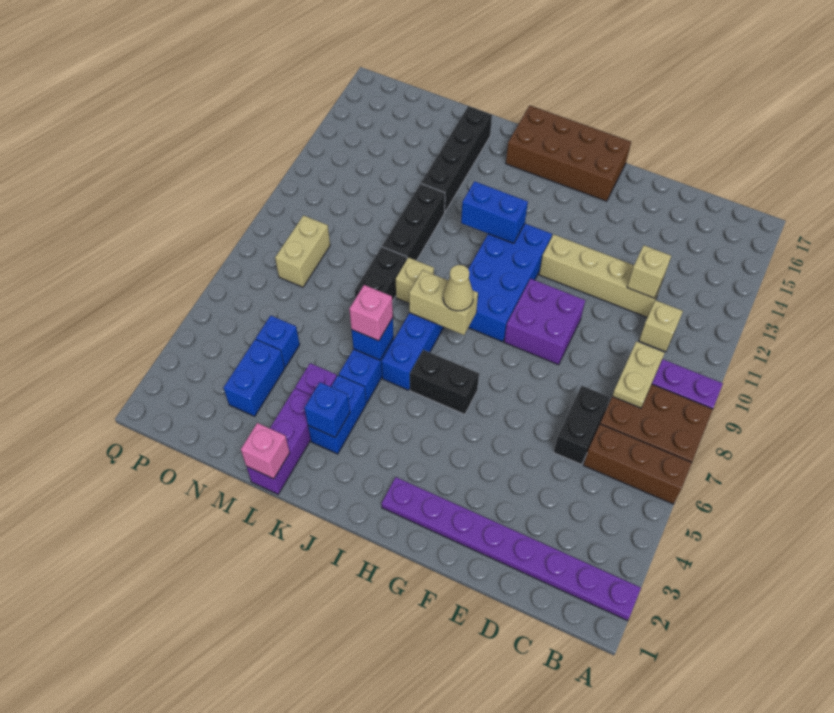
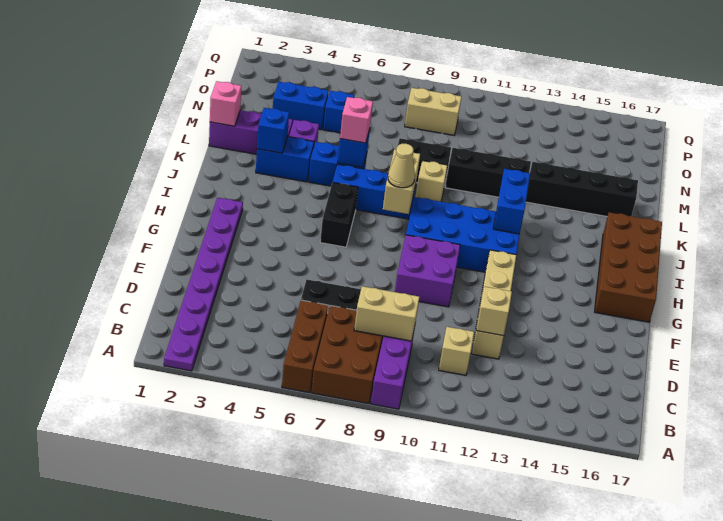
tan plate C8:C9 level 2 -> tan brick C8:C9 level 2

